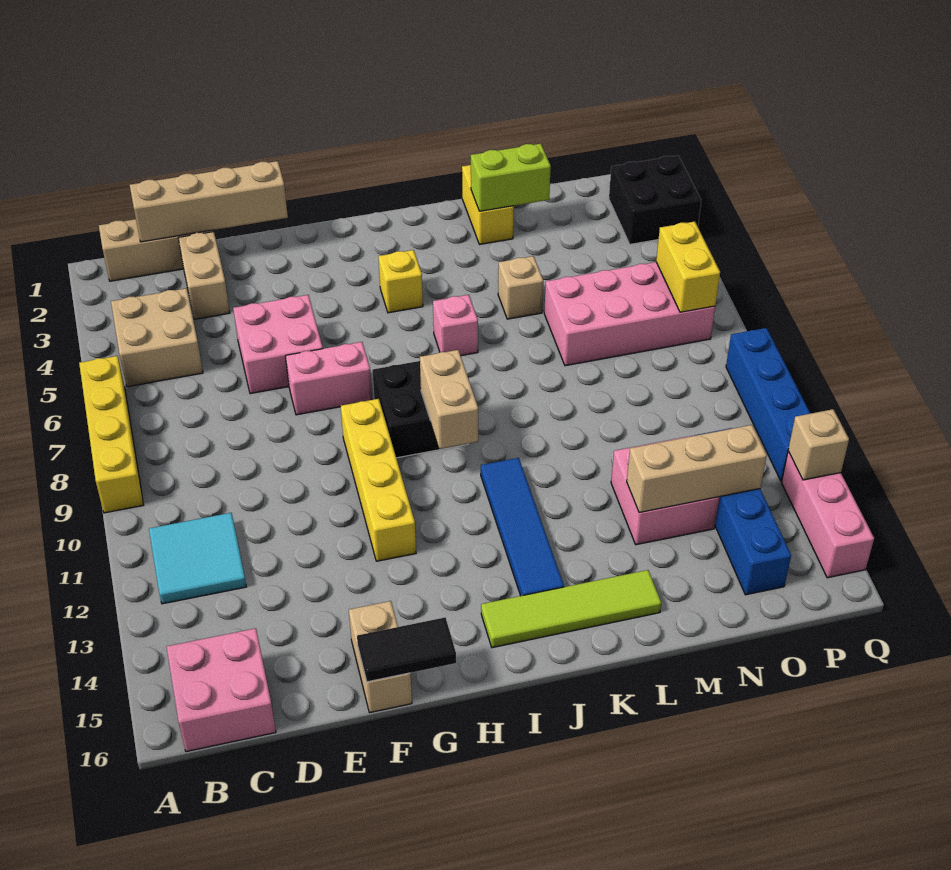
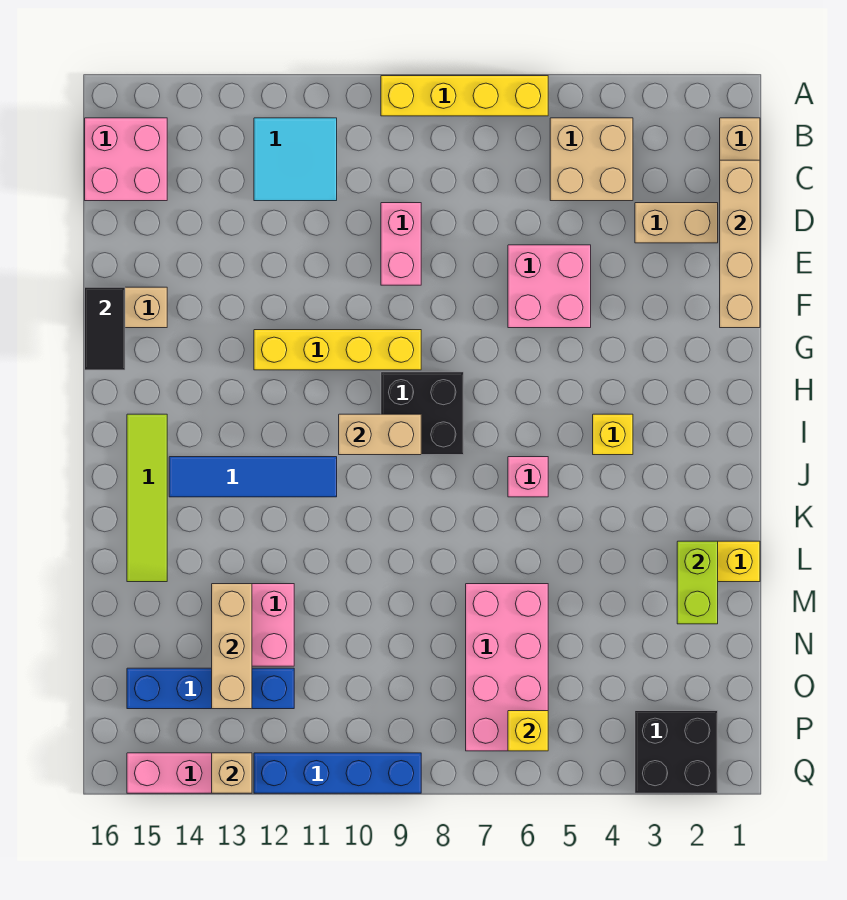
pink brick F7:G7 level 1 -> pink brick D9:E9 level 1
tan brick L5 level 1 -> none
yellow brick P6:P7 level 2 -> yellow brick P6 level 2

